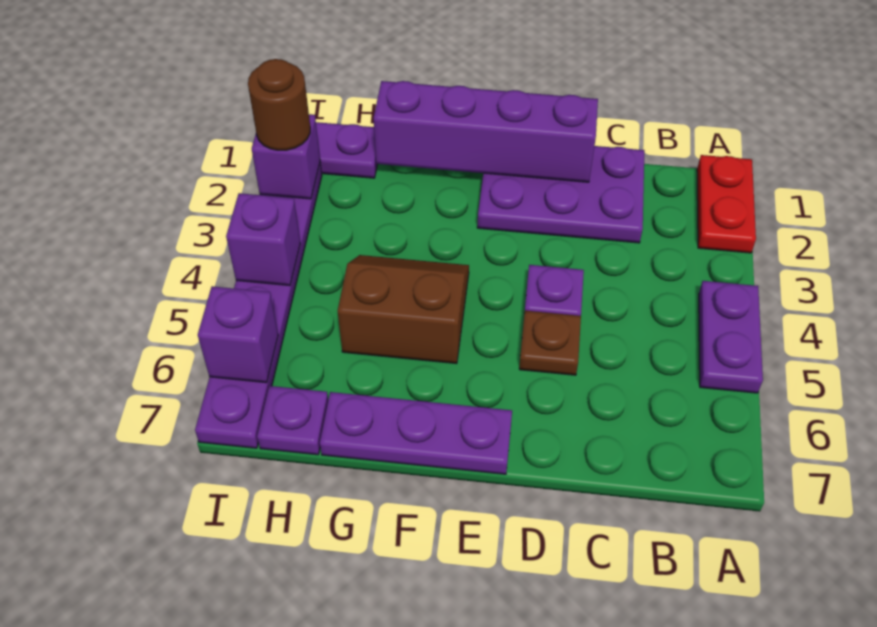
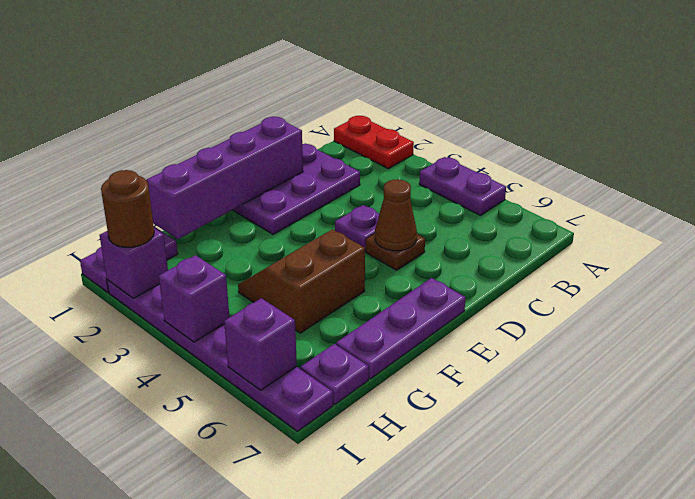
none -> brown cone D5 level 2

